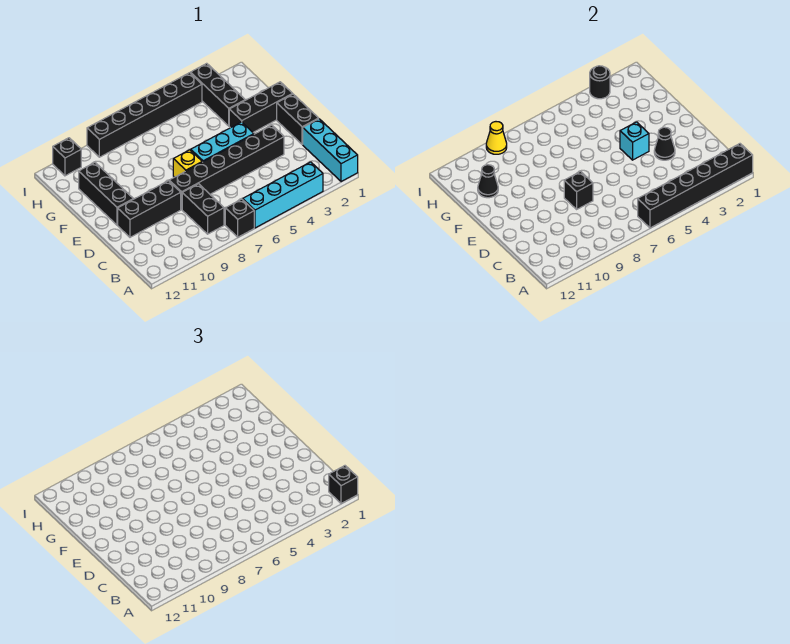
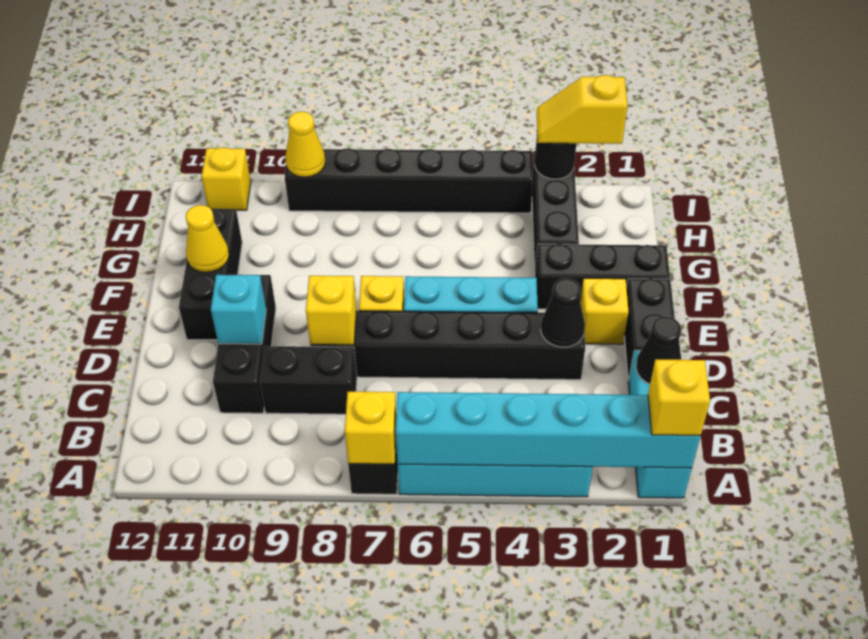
black brick A1:A6 level 2 -> cyan brick A1:A6 level 2
black brick A1 level 3 -> yellow brick A1 level 3
none -> yellow brick A7 level 2
black brick B8:C8 level 1 -> black brick C8:C9 level 1
black brick D8 level 2 -> yellow brick D8 level 2
black brick D9:D11 level 1 -> black brick C10:E10 level 1
none -> yellow brick E2 level 1
cyan brick E4 level 2 -> cyan brick D10 level 2
none -> yellow cone F11 level 2
black cone G11 level 2 -> black cone C1 level 2
none -> yellow slope I2:I3 level 3 top 2
black brick I11 level 1 -> yellow brick I11 level 1

